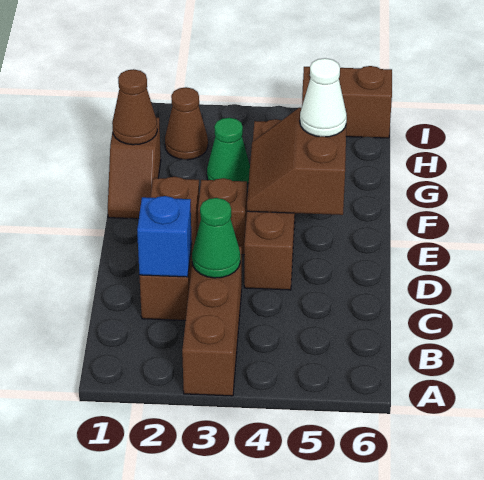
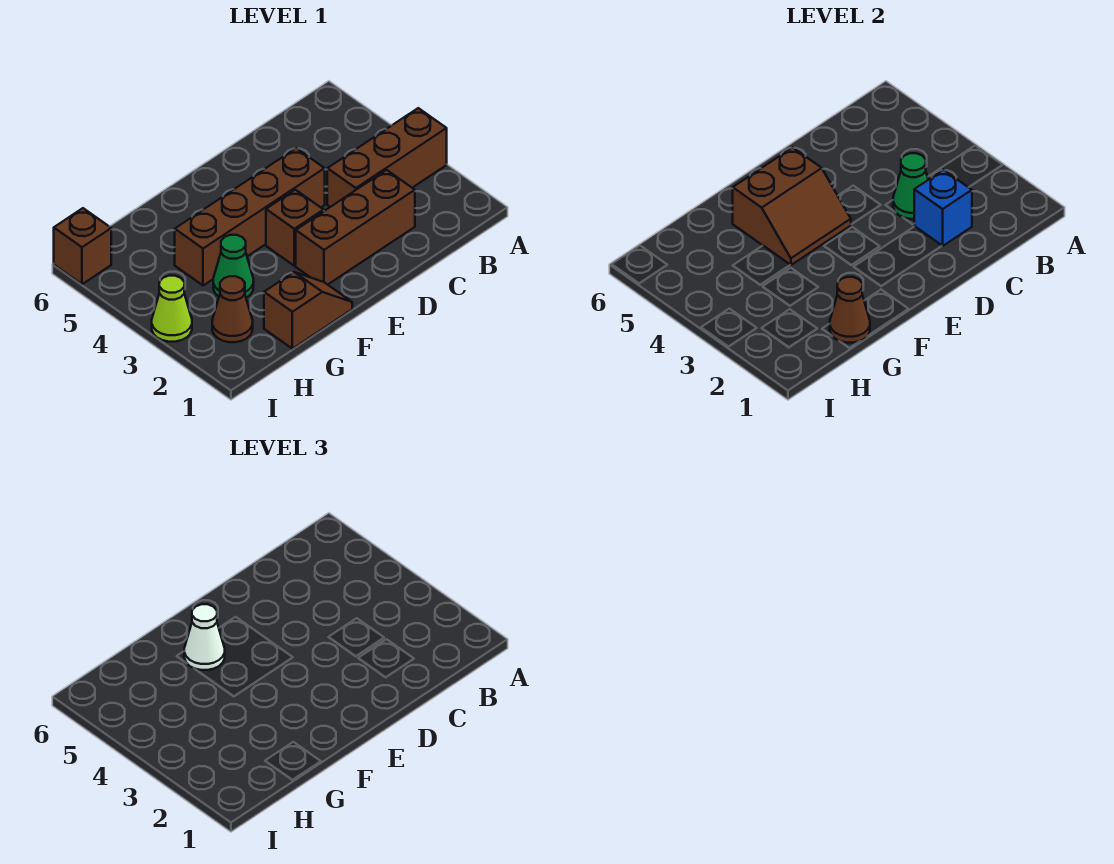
none -> lime cone I3 level 1
brown brick I5:I6 level 1 -> brown brick I6 level 1

